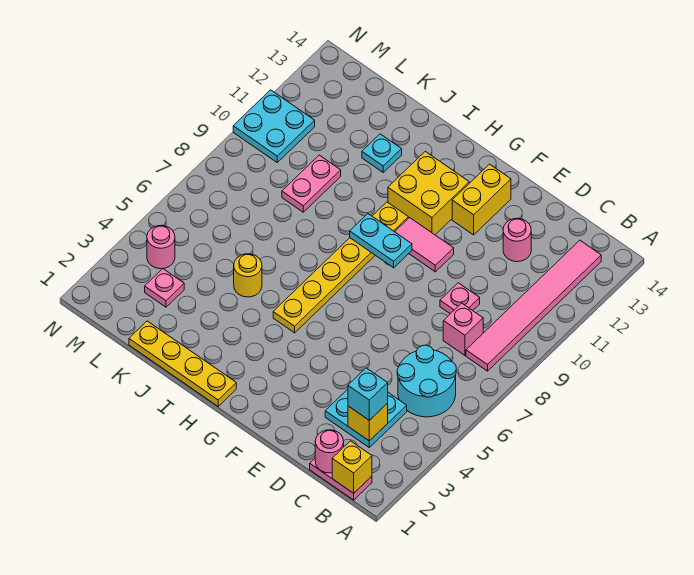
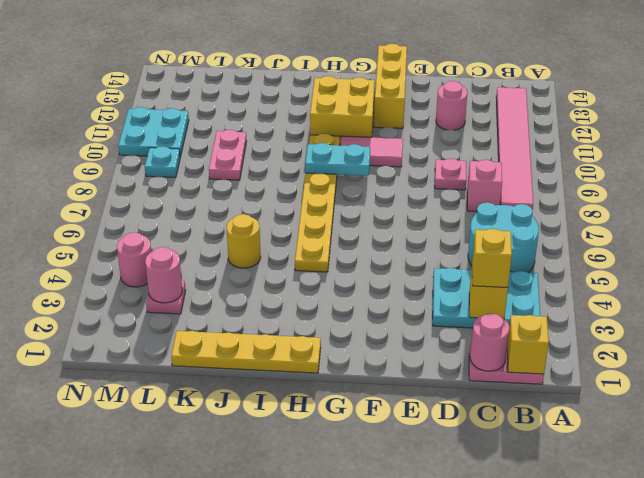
cyan plate C3:D4 level 1 -> cyan plate B3:D4 level 1
cyan brick C3 level 3 -> yellow brick C3 level 3
yellow brick F12:F13 level 1 -> yellow brick F12:F14 level 1
cyan plate J12 level 1 -> cyan plate M9 level 1
none -> pink round brick L3 level 2

